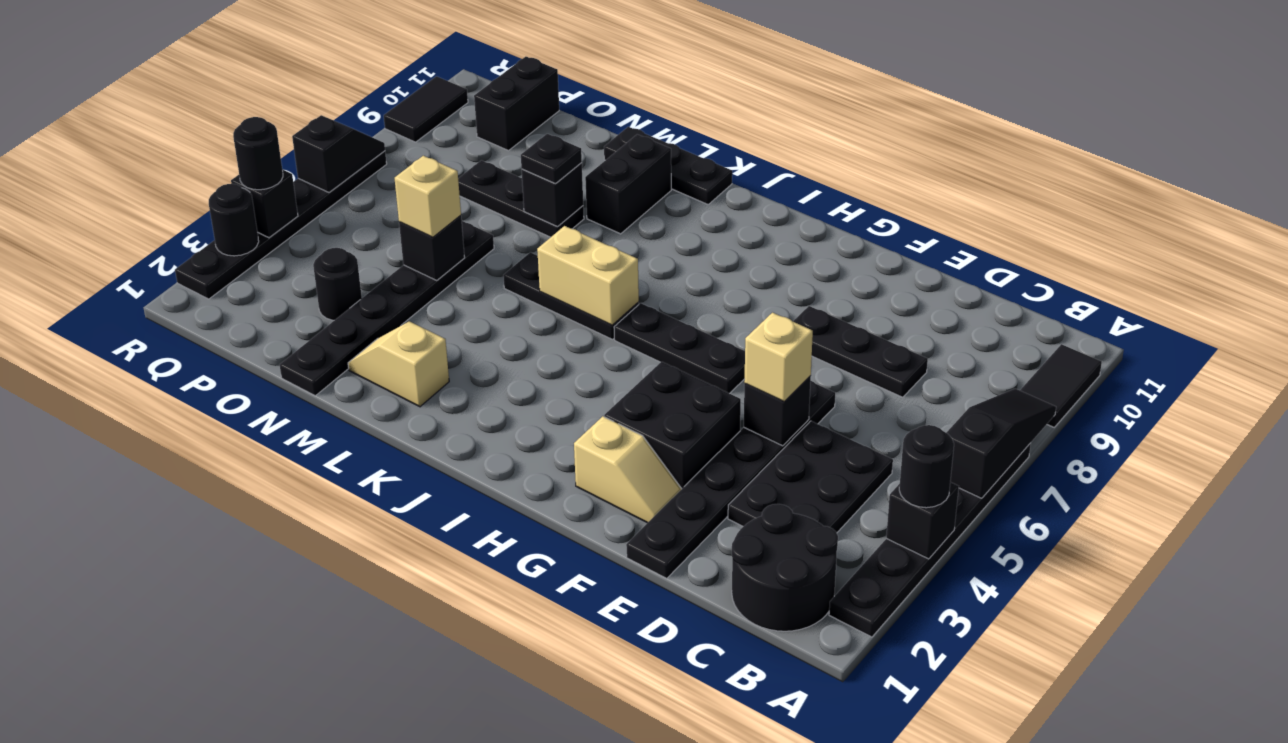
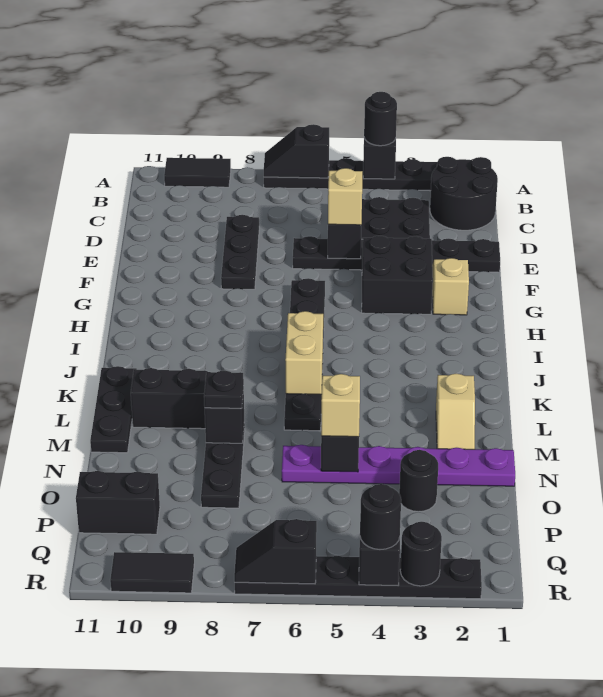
black slope A6:A8 level 2 top 6 -> black slope A6:A7 level 2 top 6
black plate N1:N6 level 1 -> purple plate N1:N6 level 1

